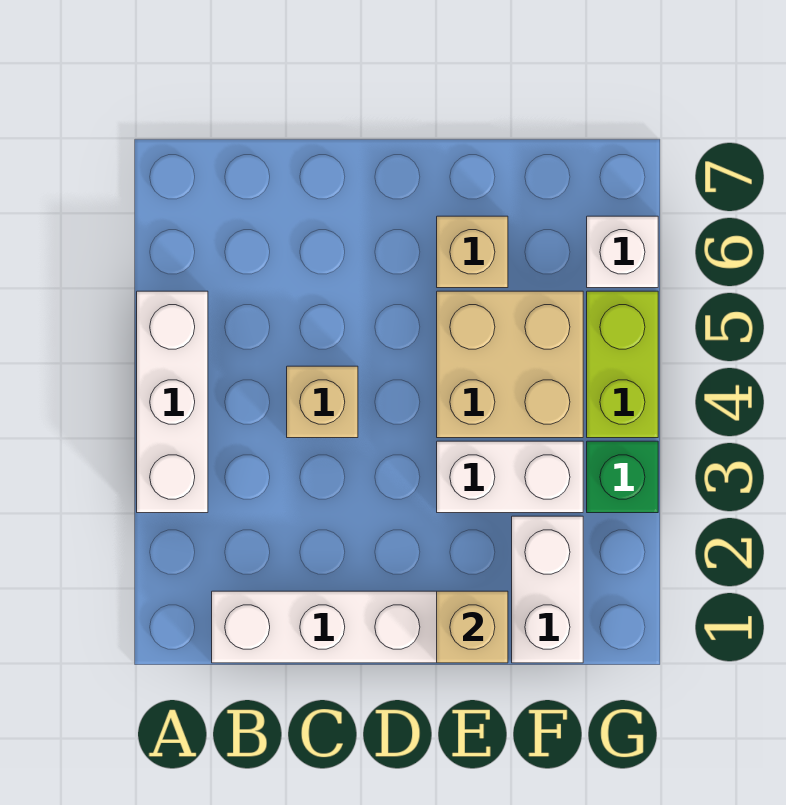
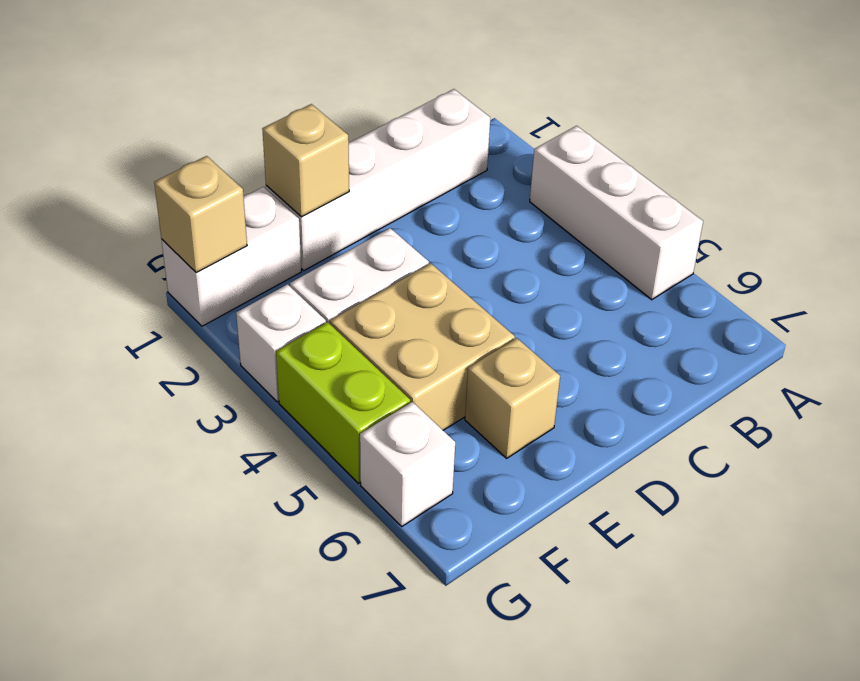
tan brick C4 level 1 -> tan brick G1 level 2
white brick F1:F2 level 1 -> white brick F1:G1 level 1
green brick G3 level 1 -> white brick G3 level 1

